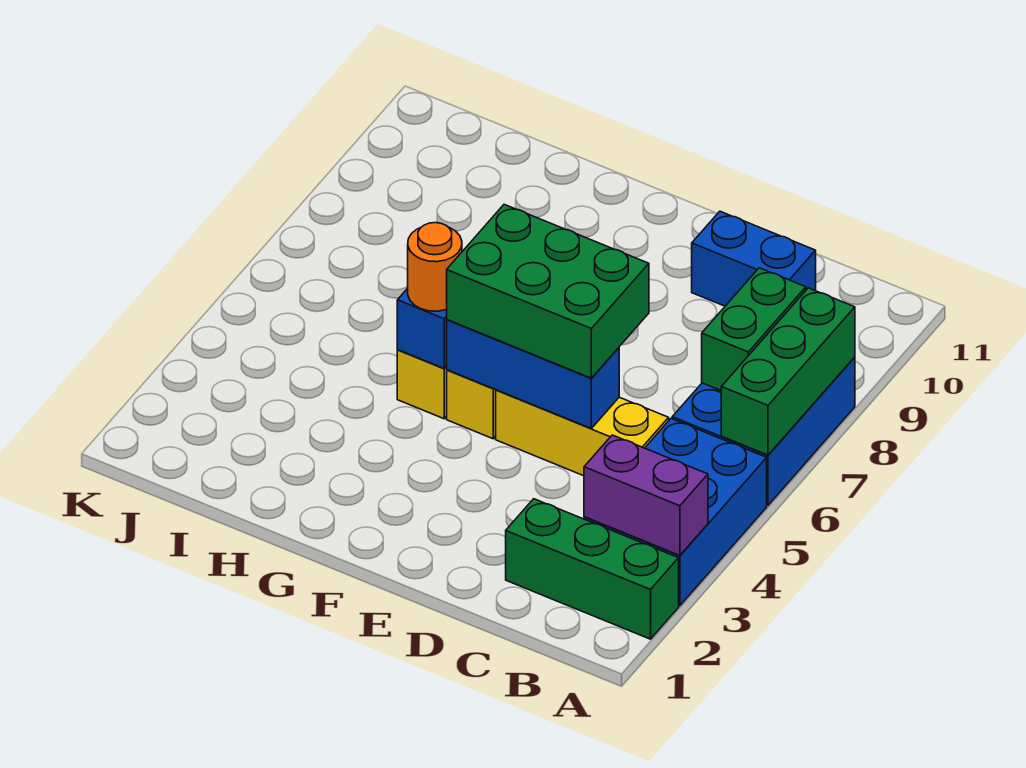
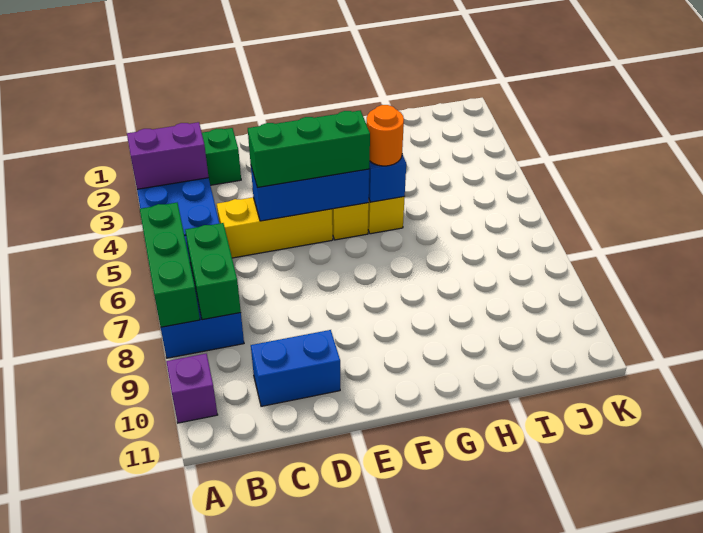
none -> purple brick A10 level 1
green brick D5:F6 level 3 -> green brick D5:F5 level 3

